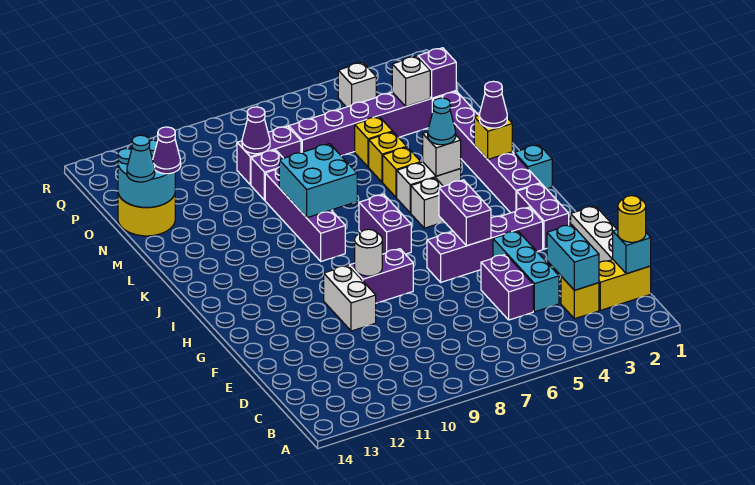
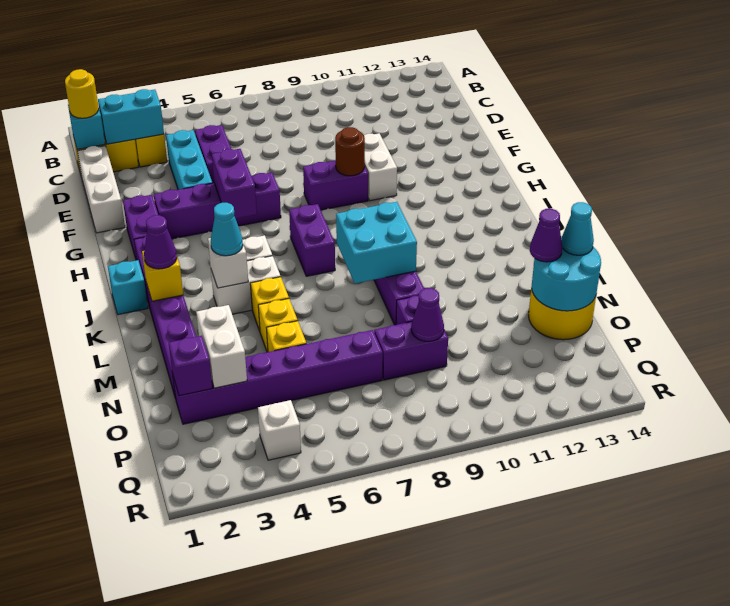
cyan brick C3:D3 level 2 -> cyan brick C2:C3 level 2
white round brick G9 level 2 -> brown round brick G9 level 2
white brick O3 level 2 -> white brick N3:O3 level 2

